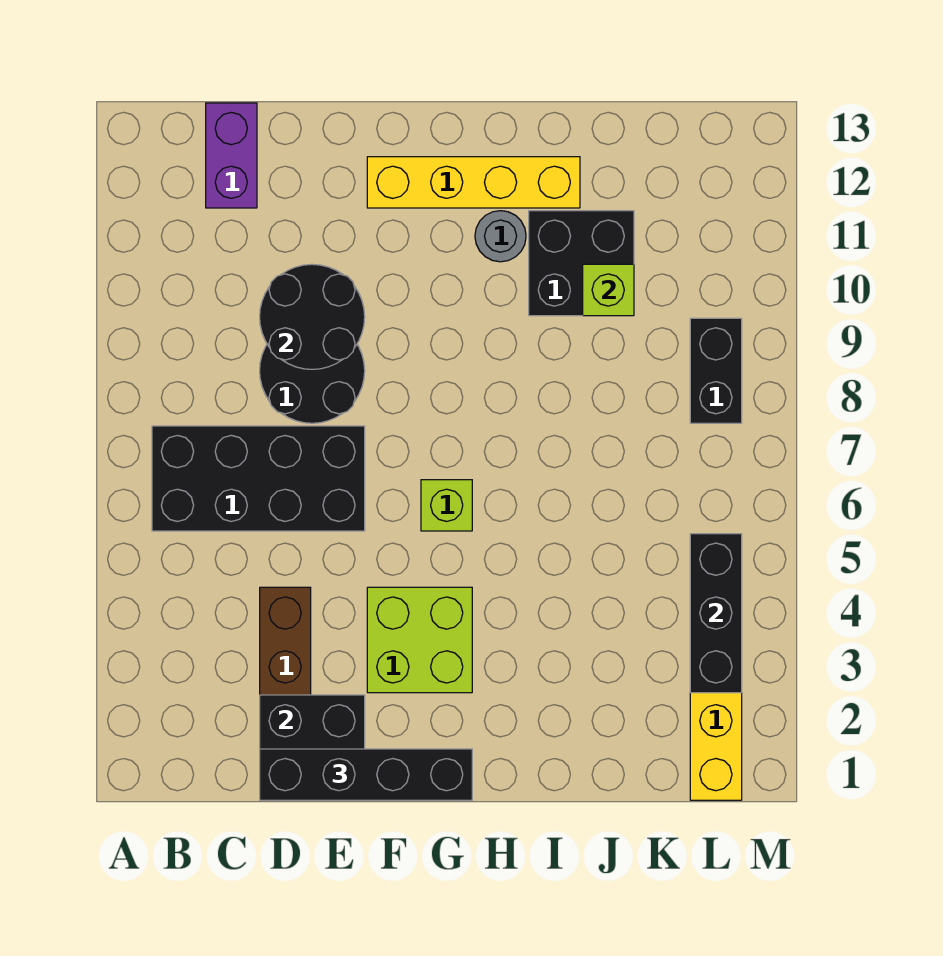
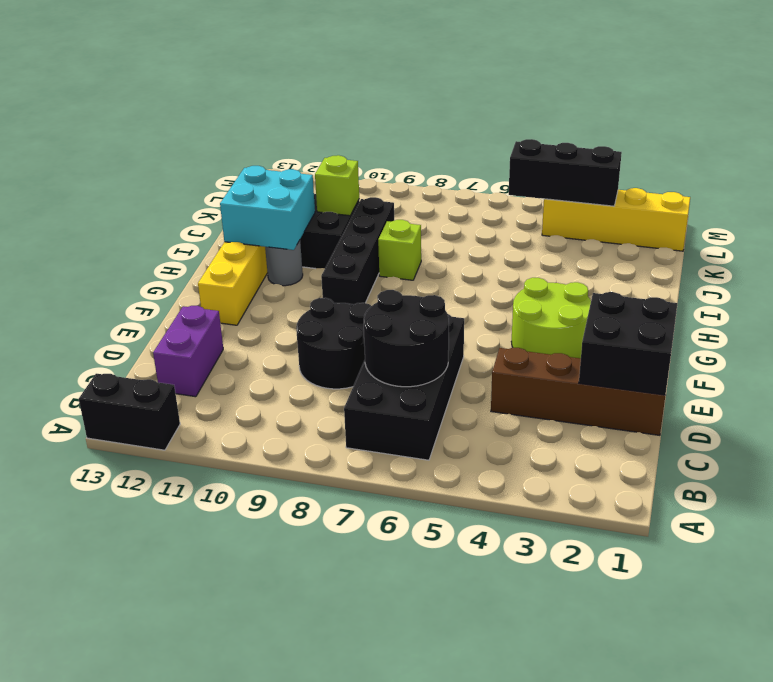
purple brick C12:C13 level 1 -> purple brick C12:D12 level 1
black brick D1:G1 level 3 -> black brick G9:J9 level 1
black round brick D9:E10 level 2 -> black round brick C6:D7 level 2
lime brick F3:G4 level 1 -> lime round brick F3:G4 level 1
lime brick G6 level 1 -> lime brick I8 level 1
none -> cyan brick H11:I12 level 2
black brick L8:L9 level 1 -> black brick A12:A13 level 1

